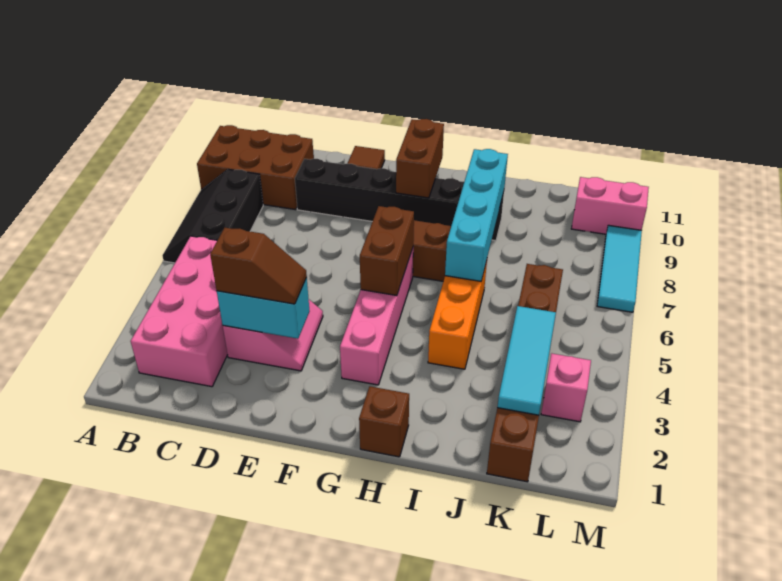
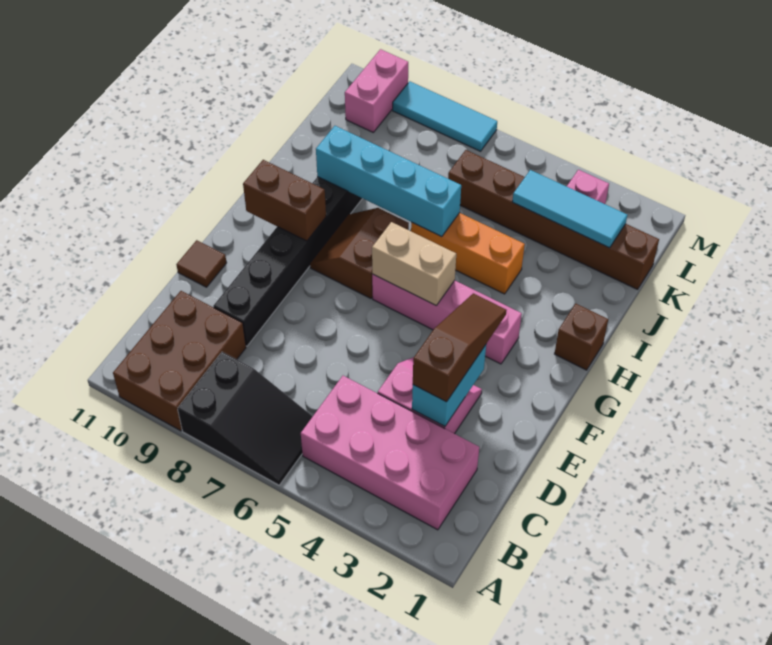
black slope A6:B8 level 1 top B -> black slope A6:B8 level 1 top 8
brown slope D3:E3 level 3 top D -> brown slope D3:F3 level 3 top D
brown brick G5:G6 level 2 -> tan brick G5:G6 level 2

